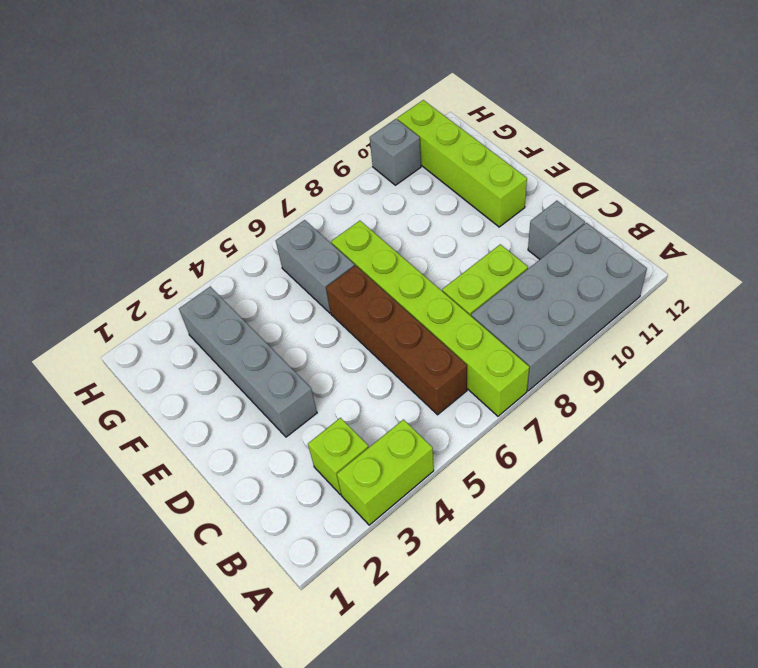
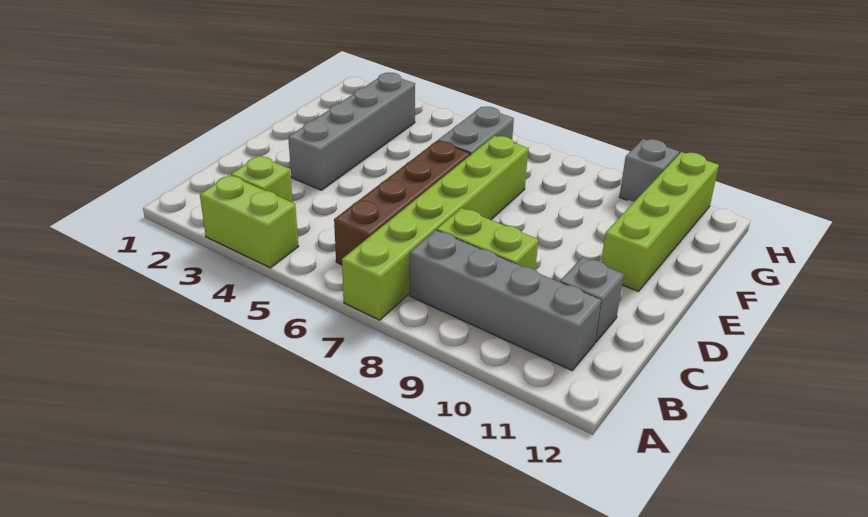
grey brick A8:B11 level 1 -> grey brick B8:B11 level 1

